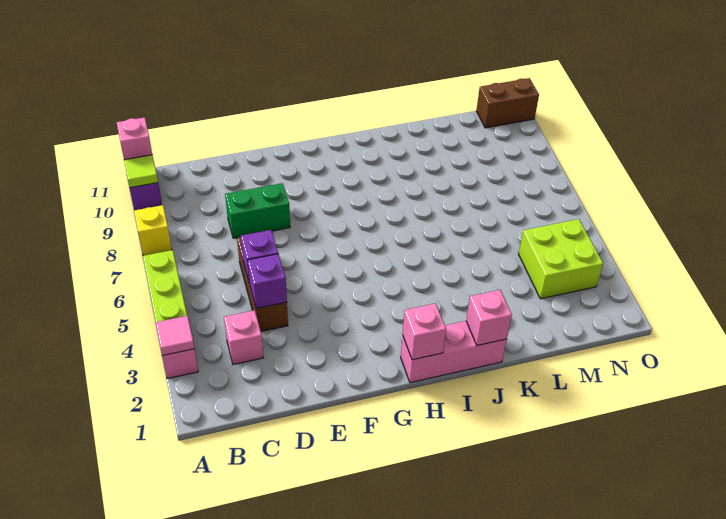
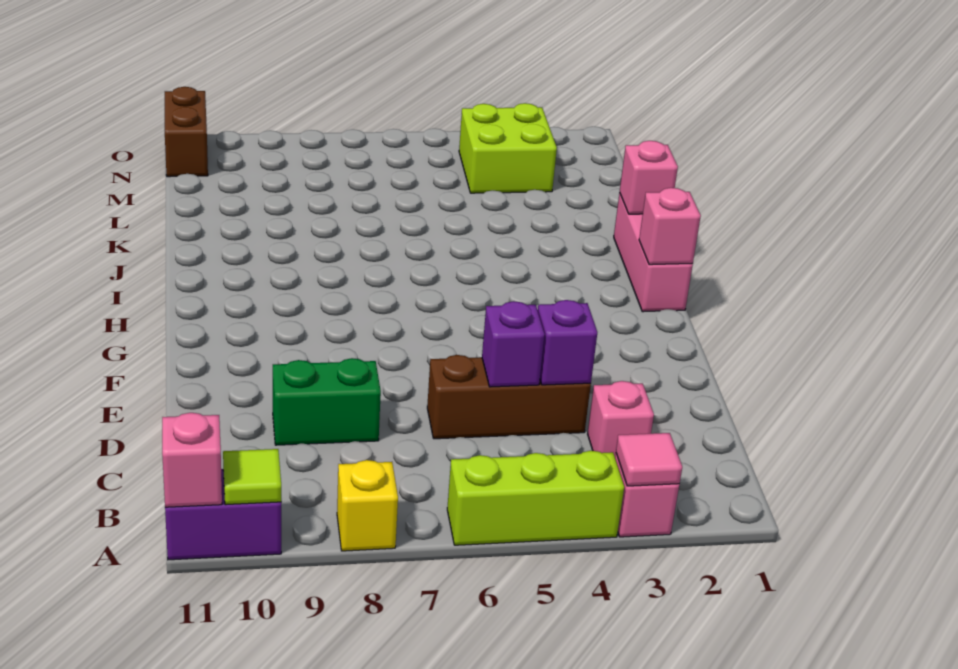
green brick D8:E8 level 1 -> green brick D8:D9 level 1

